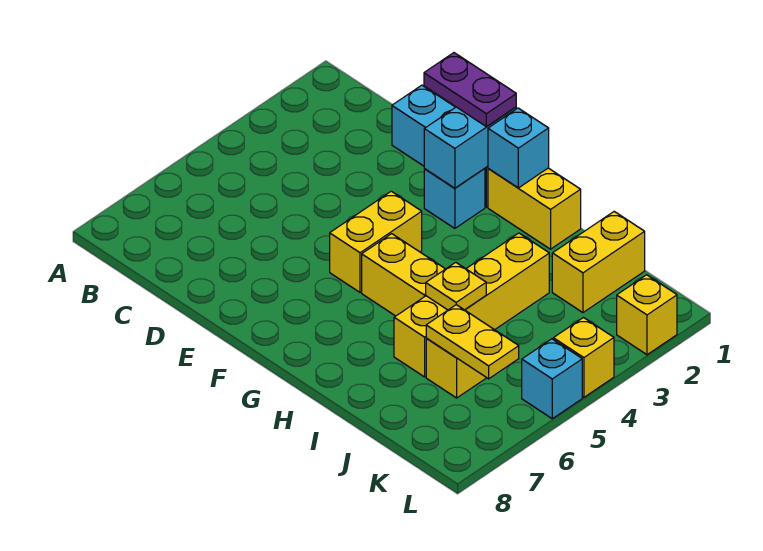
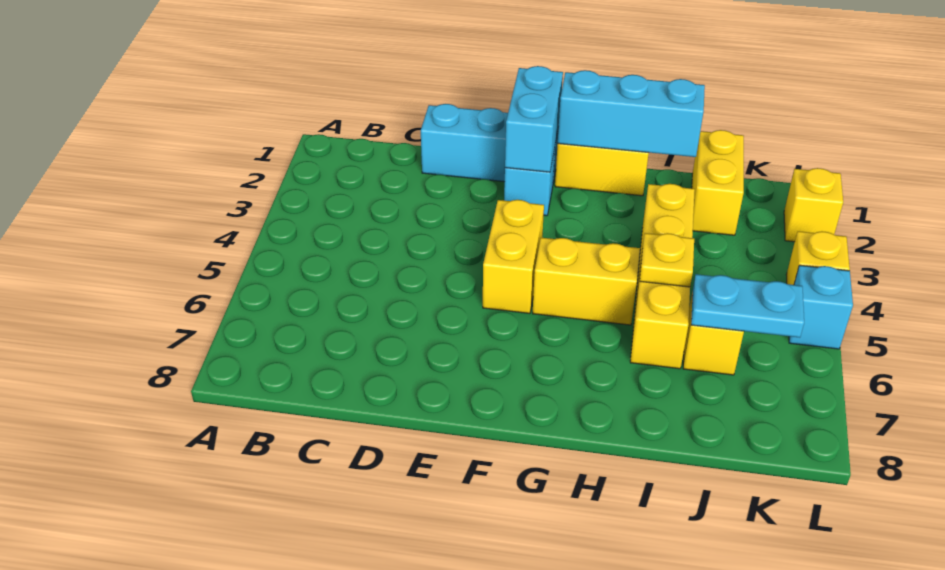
purple plate E1:F1 level 3 -> none
cyan brick G1 level 2 -> cyan brick G1:I1 level 2
yellow plate J6:K6 level 2 -> cyan plate J6:K6 level 2

